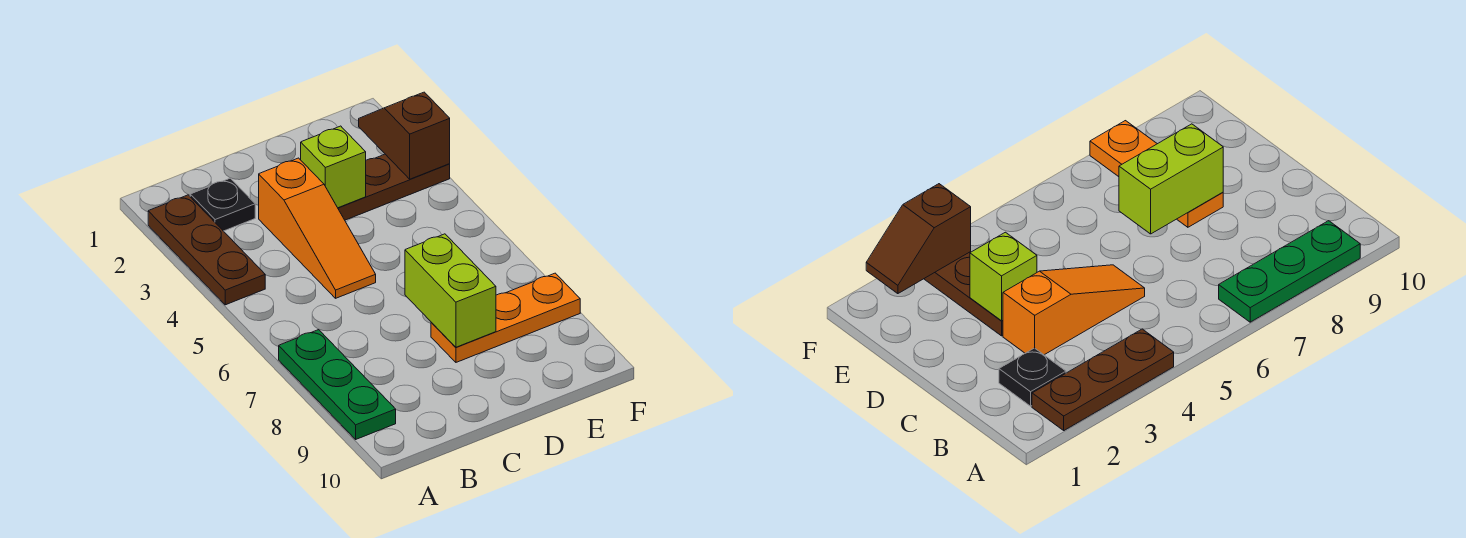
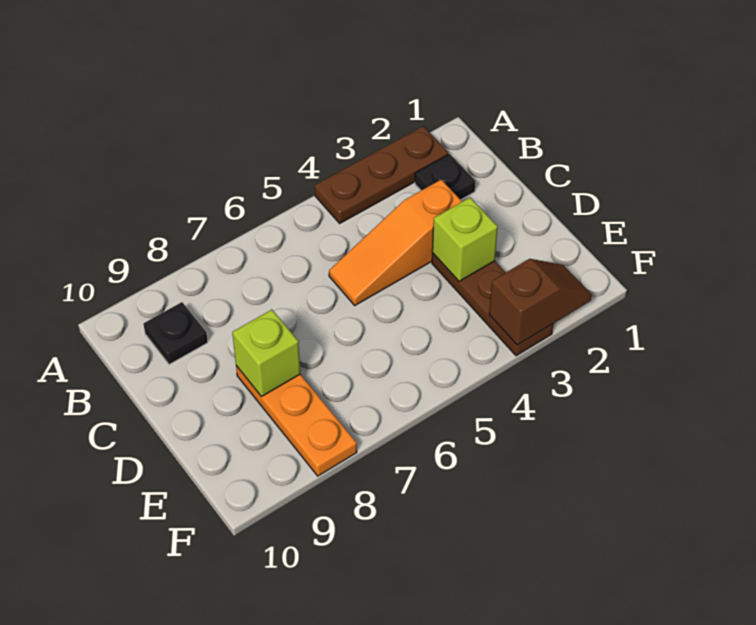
green plate A7:A9 level 1 -> none
none -> black plate B9 level 1
lime brick D7:D8 level 2 -> lime brick D8 level 2

